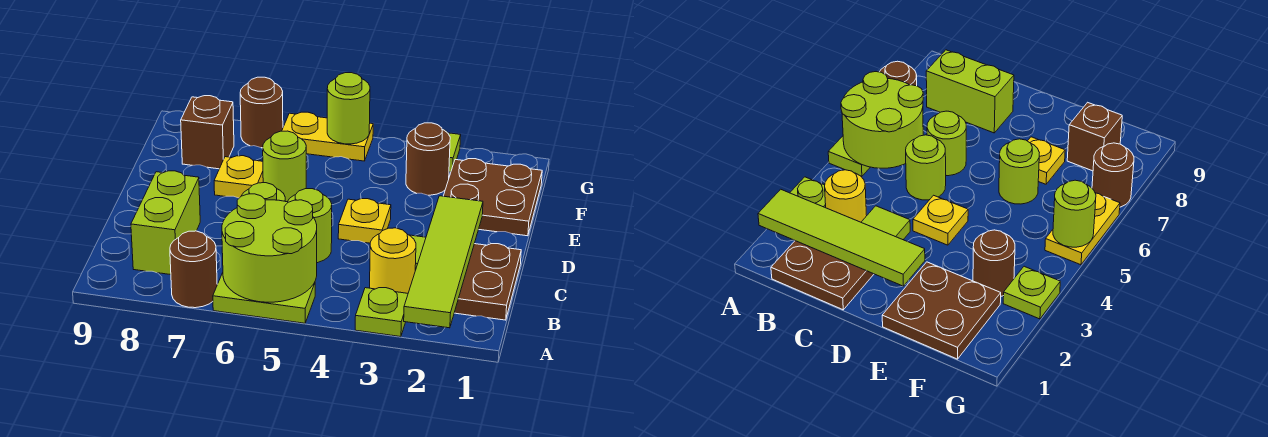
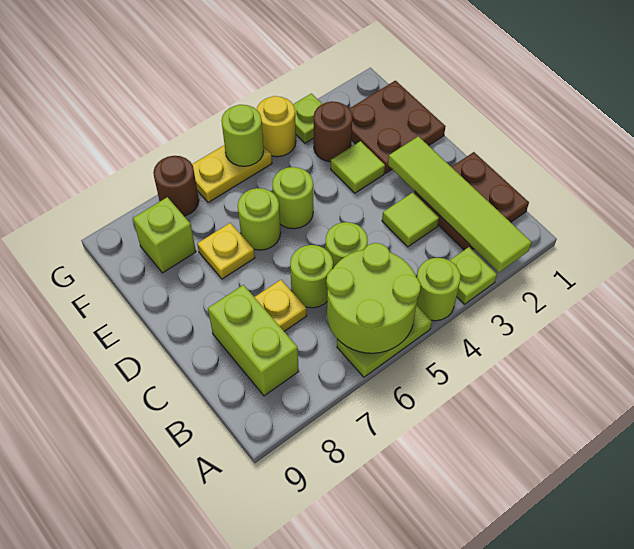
none -> lime round brick A4 level 1
brown round brick A7 level 1 -> none
yellow round brick B3 level 1 -> yellow round brick G4 level 1
yellow plate D4 level 1 -> yellow plate C7 level 1
none -> lime tile E3 level 1
none -> lime round brick E5 level 1
brown brick F8 level 1 -> lime brick F8 level 1

